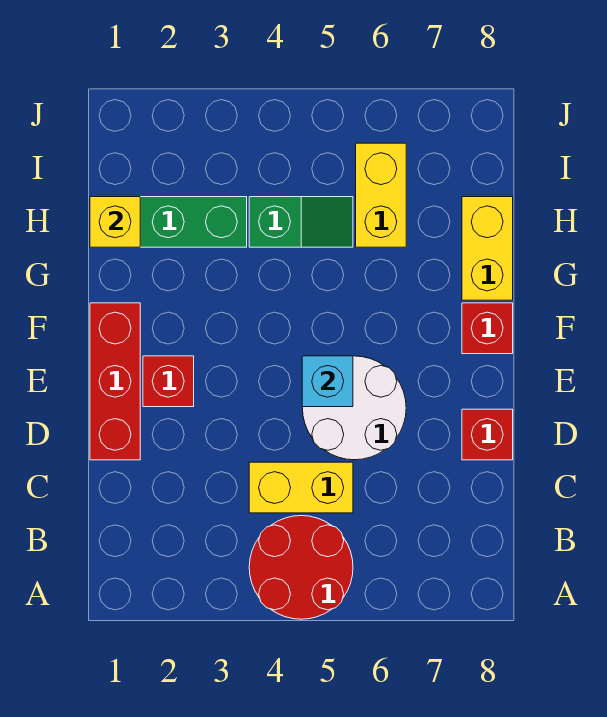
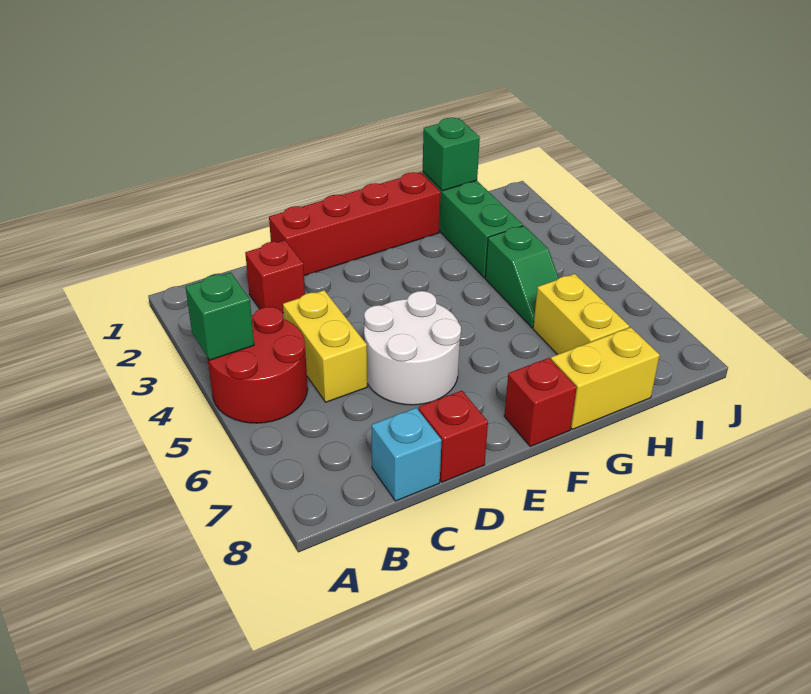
none -> green brick A4 level 2
red brick D1:F1 level 1 -> red brick D1:G1 level 1
red brick E2 level 1 -> red brick C2 level 1
cyan brick E5 level 2 -> cyan brick C8 level 1
yellow brick H1 level 2 -> green brick H1 level 2
yellow brick H6:I6 level 1 -> yellow brick H6:H7 level 1

